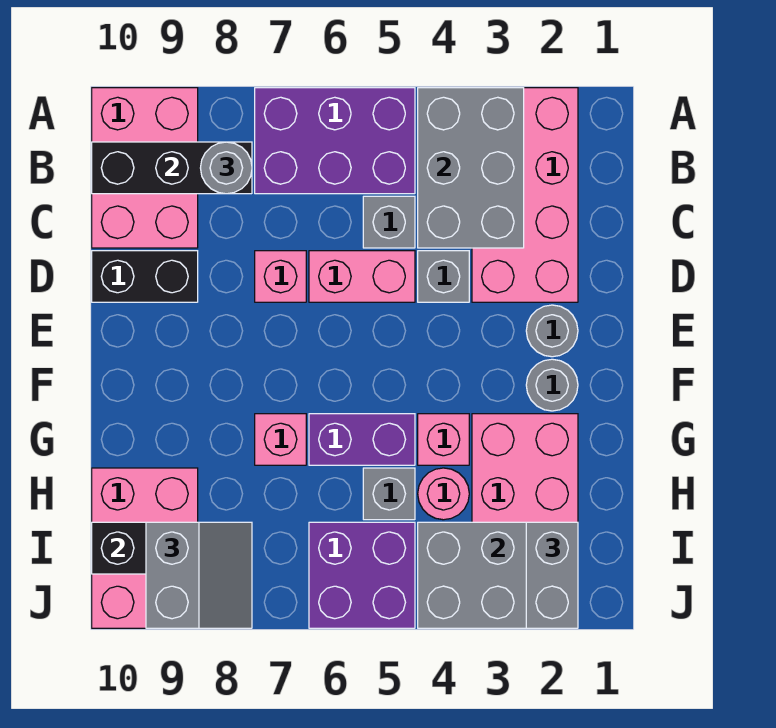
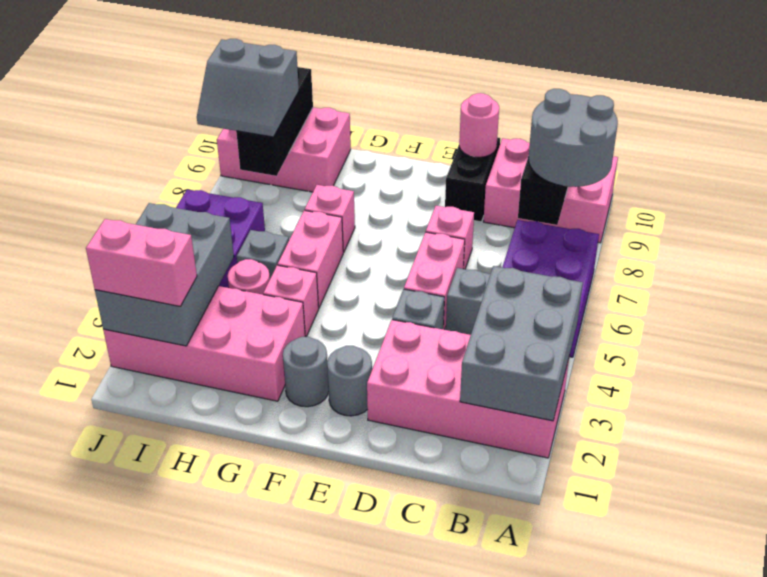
grey brick A3:C4 level 2 -> grey brick A2:B4 level 2
grey round brick B8 level 3 -> grey round brick A8:B9 level 3
none -> pink round brick D10 level 2
purple brick G5:G6 level 1 -> pink brick G5:G6 level 1
grey brick I2:J2 level 3 -> pink brick I2:J2 level 3

